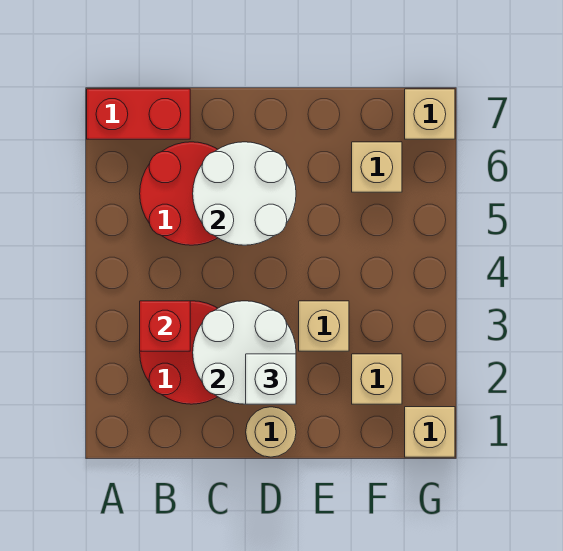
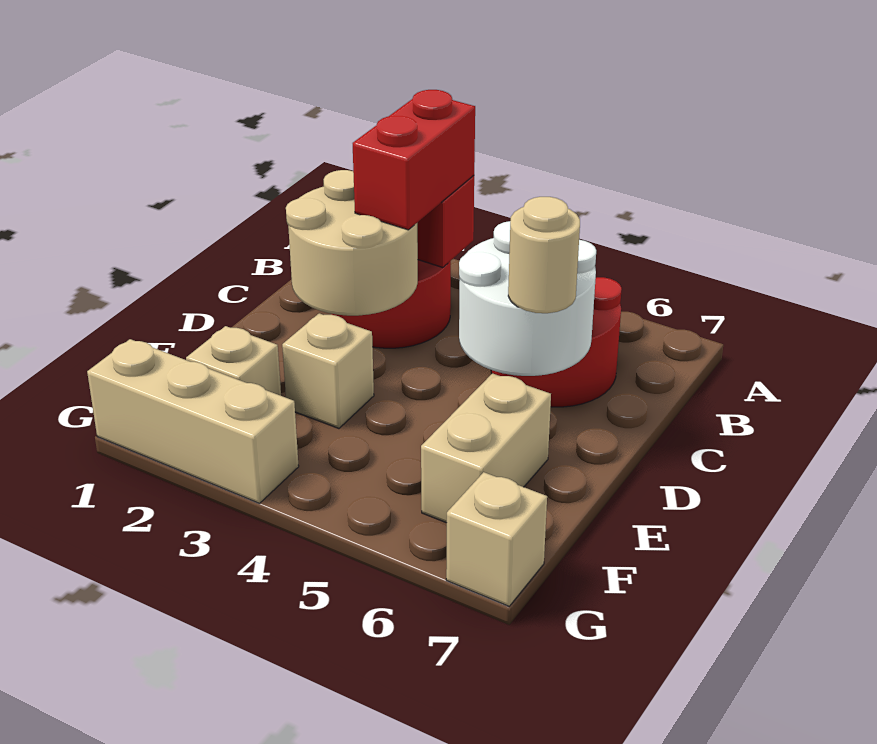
red brick A7:B7 level 1 -> red brick B3:C3 level 3
white round brick C2:D3 level 2 -> tan round brick C2:D3 level 2
tan round brick D1 level 1 -> tan round brick D6 level 3
white brick D2 level 3 -> none
tan brick F6 level 1 -> tan brick E6:F6 level 1
tan brick G1 level 1 -> tan brick G1:G3 level 1

